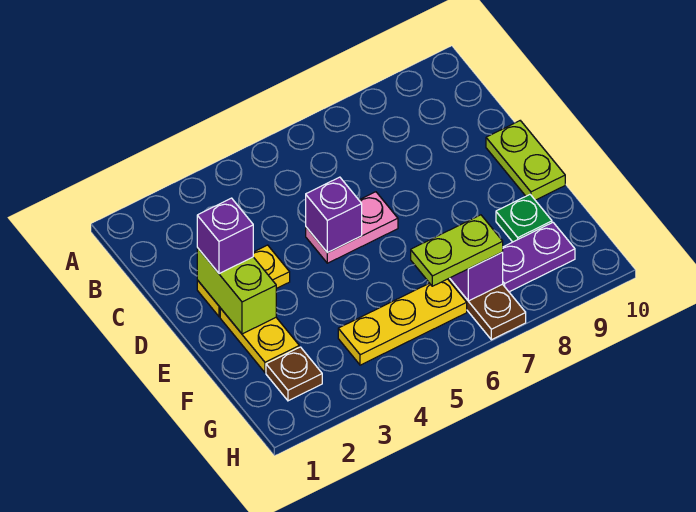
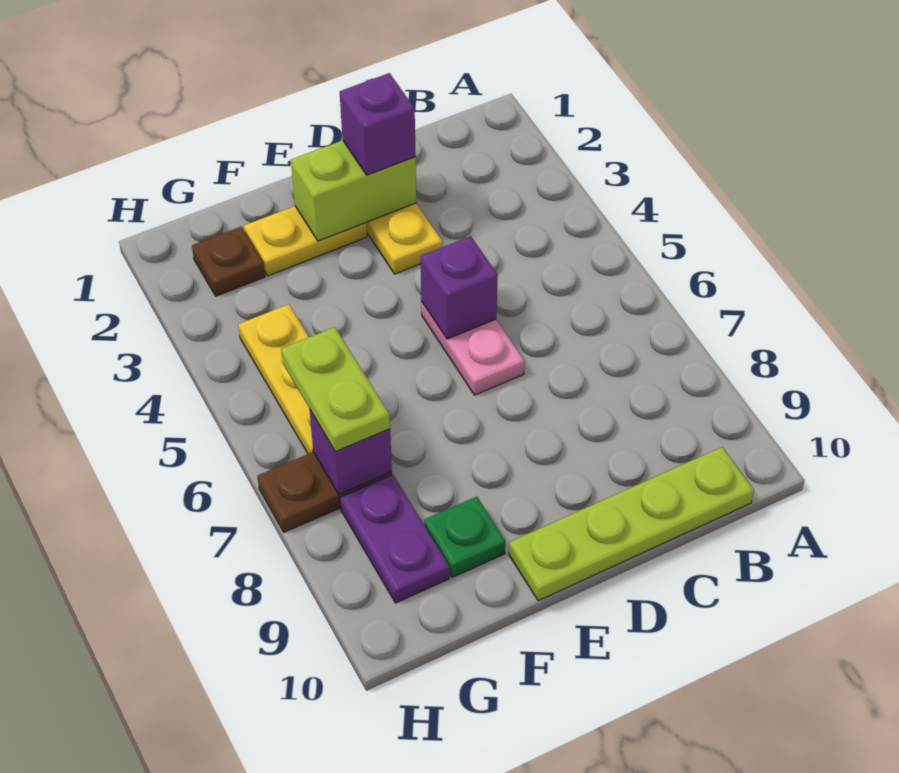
lime plate D10:E10 level 1 -> lime plate B10:E10 level 1

